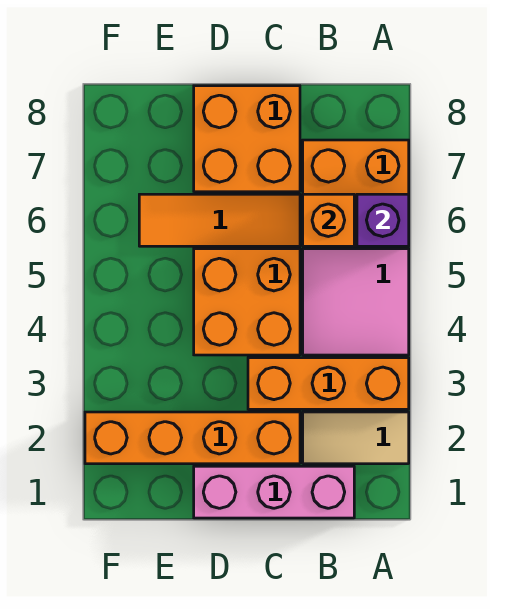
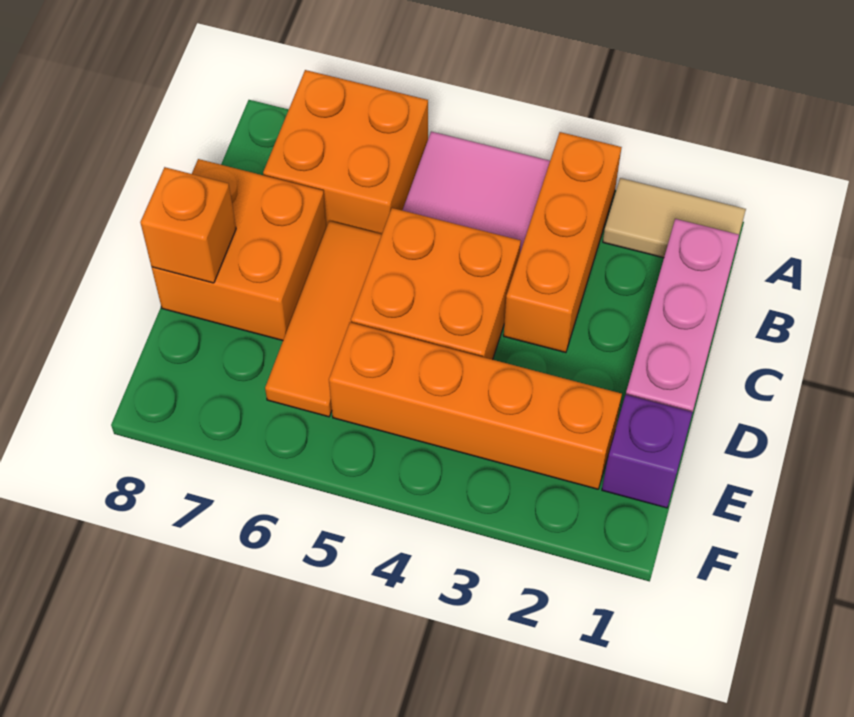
tan tile A2:B2 level 1 -> tan tile A1:A2 level 1
purple brick A6 level 2 -> purple brick E1 level 1
orange brick B6 level 2 -> orange brick D8 level 2
orange brick C2:F2 level 1 -> orange brick E2:E5 level 1

